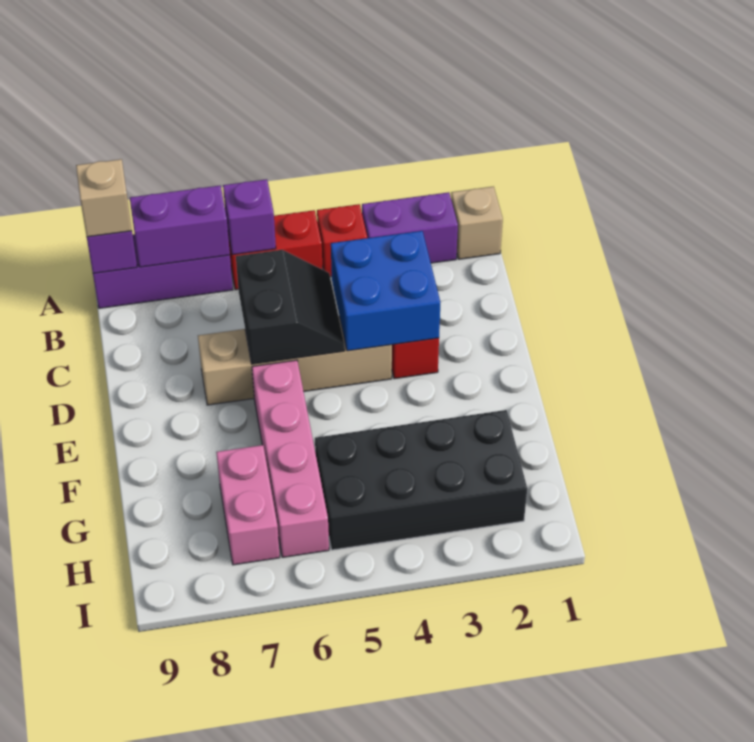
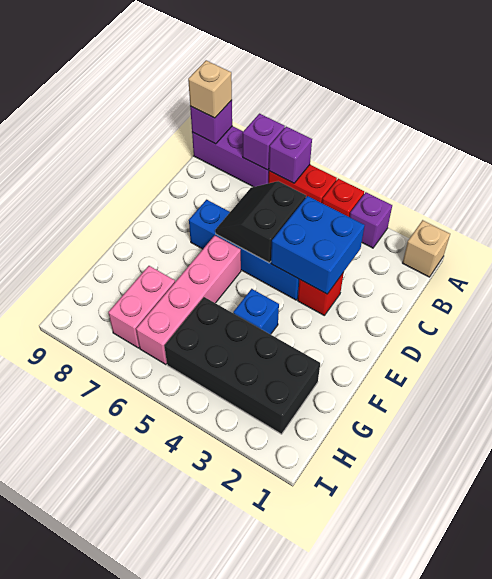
purple brick A2:A3 level 1 -> purple brick A3 level 1
purple brick A7:A8 level 2 -> purple brick A7 level 2
black slope C5:D6 level 2 top 6 -> black slope C5:D6 level 2 top 5
tan brick D4:D7 level 1 -> blue brick D4:D7 level 1
none -> blue brick F4 level 1

